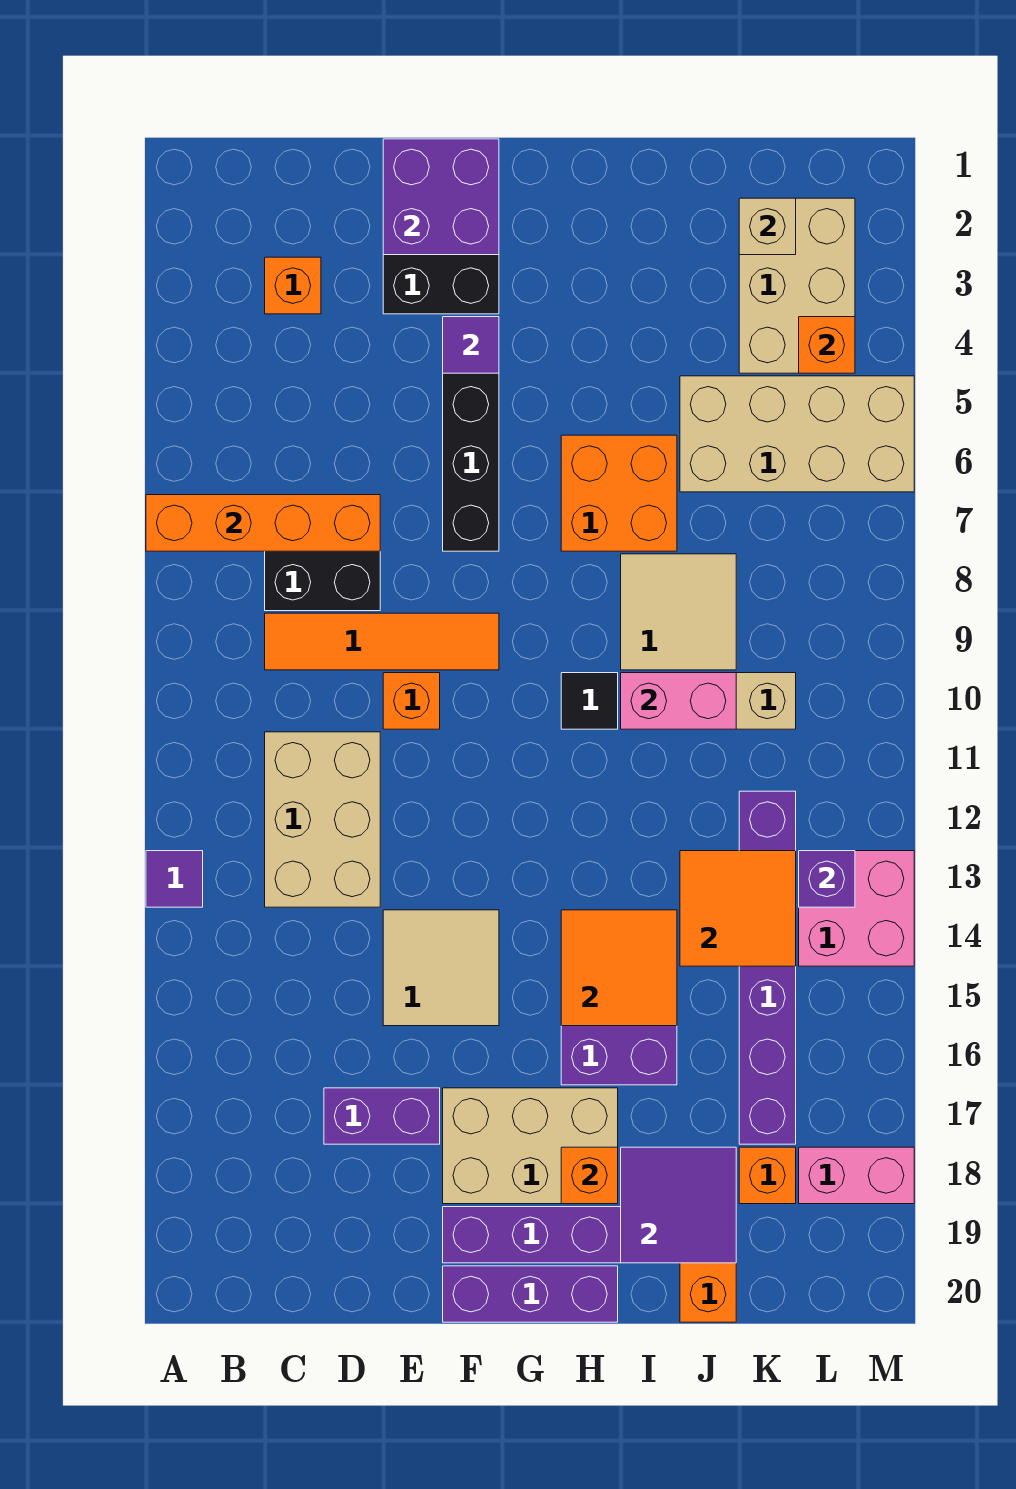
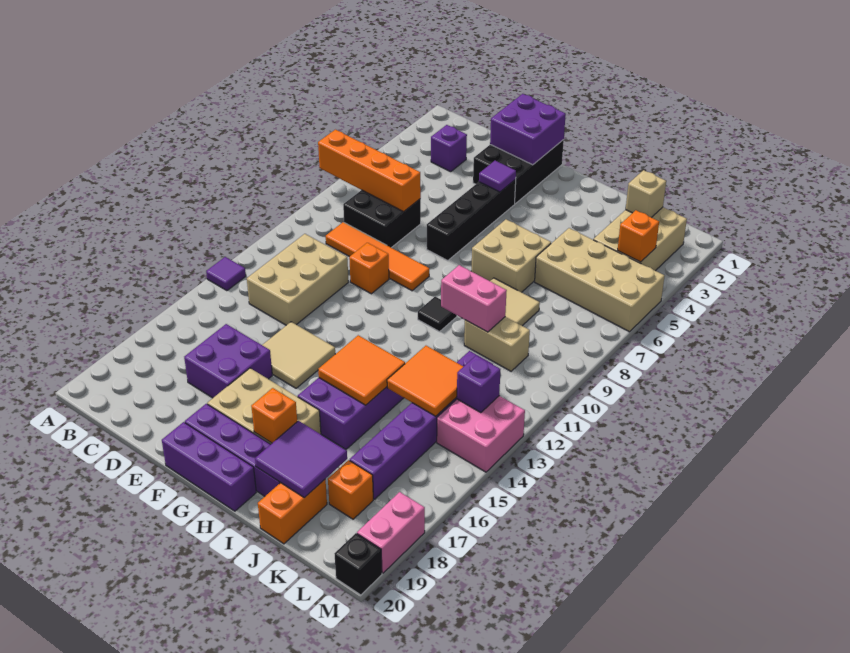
orange brick C3 level 1 -> purple brick C3 level 1
purple brick D17:E17 level 1 -> purple brick D16:E17 level 1
orange brick H6:I7 level 1 -> tan brick H6:I7 level 1
pink brick L18:M18 level 1 -> pink brick M18:M19 level 1
none -> black brick M20 level 1

